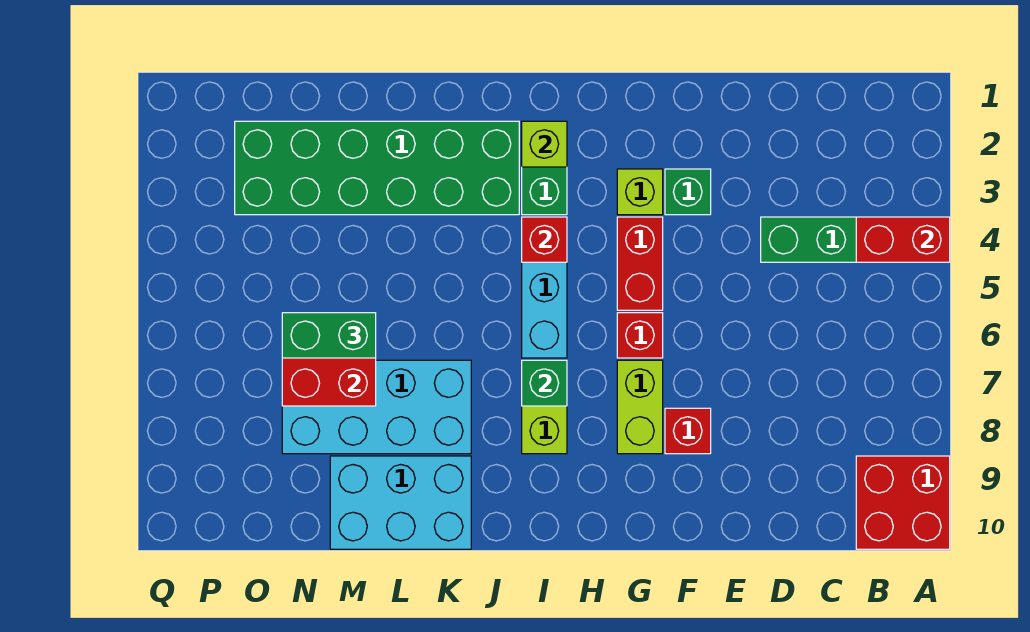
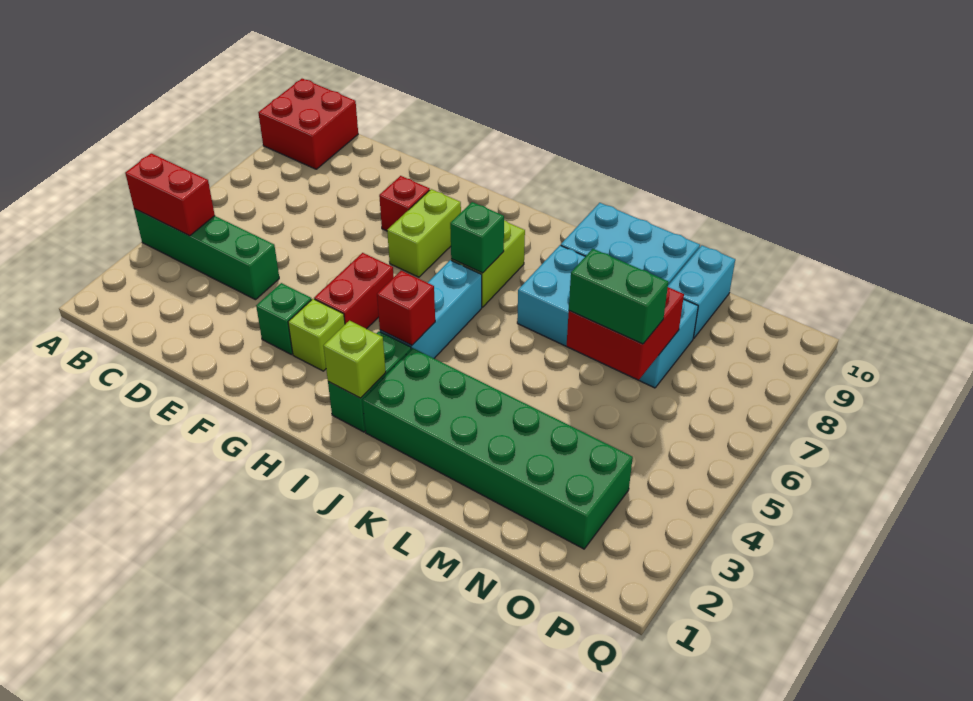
red brick G6 level 1 -> none
none -> cyan brick N9:N10 level 1

